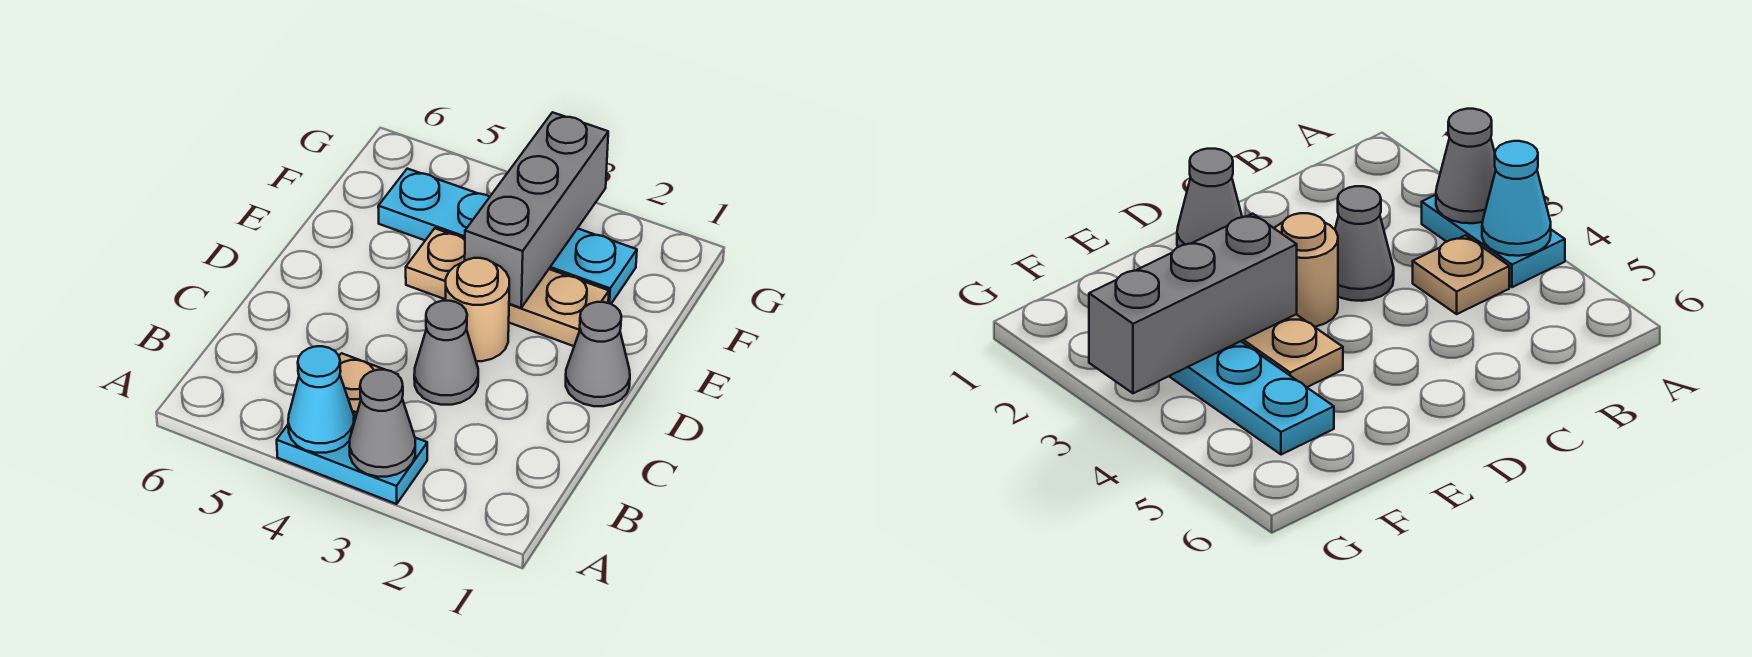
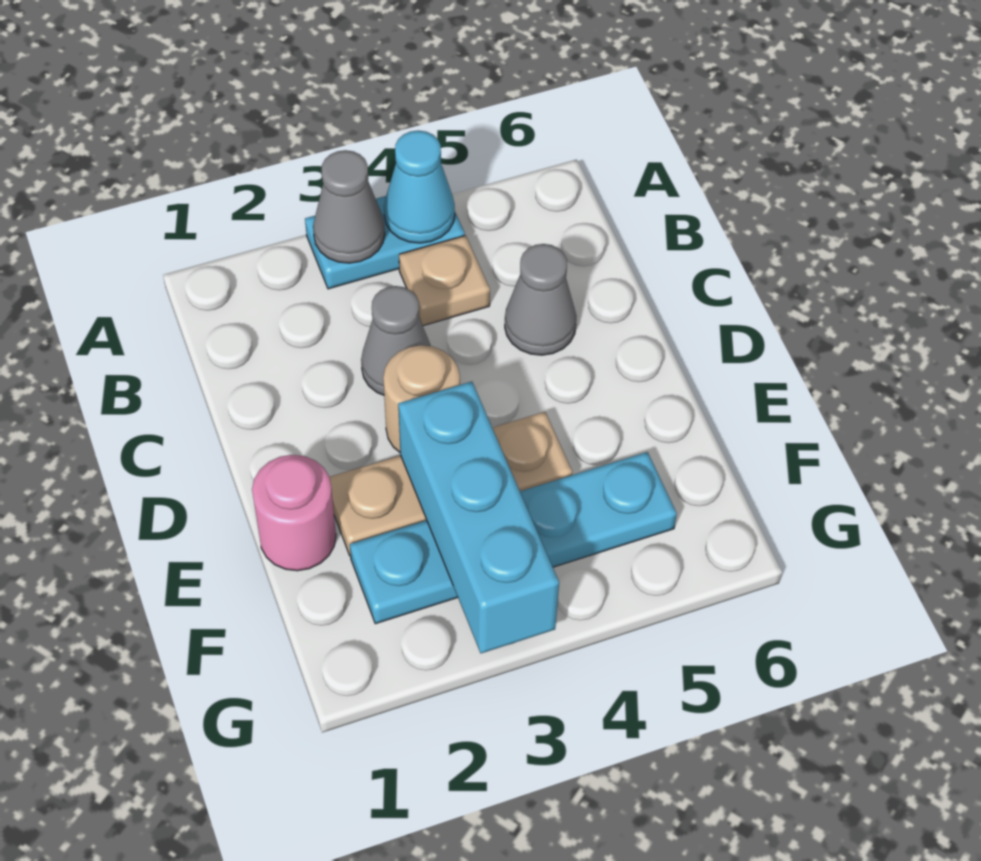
grey cone D1 level 1 -> grey cone C5 level 1
none -> pink round brick E1 level 1
grey brick E3:G3 level 2 -> cyan brick E3:G3 level 2

